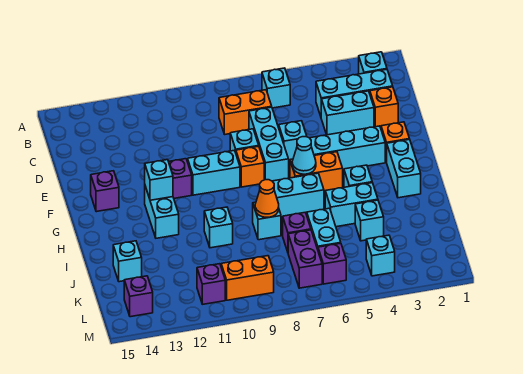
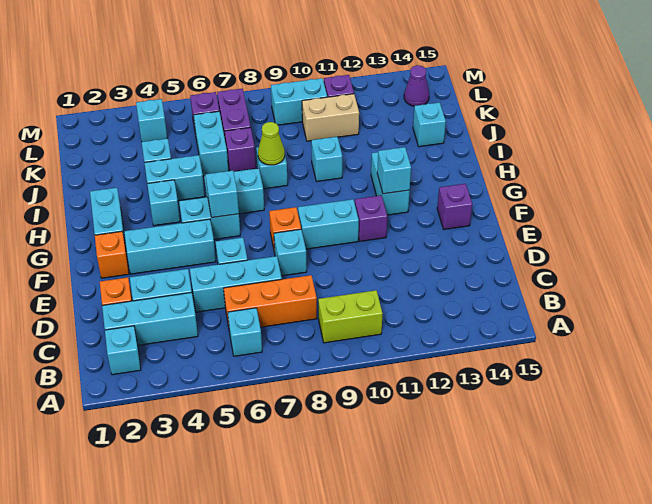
none -> lime brick B9:B10 level 1
orange brick C7:C8 level 1 -> orange brick C6:C8 level 1
cyan brick D7:F7 level 1 -> cyan brick D5:D7 level 1
orange brick G5:G6 level 1 -> cyan brick G5:G6 level 1
cyan cone G6 level 2 -> cyan brick G6 level 2
orange cone I8 level 2 -> lime cone I8 level 2
none -> tan brick K10:K11 level 1
orange brick L9:L10 level 1 -> cyan brick L9:L10 level 1
purple brick L14 level 1 -> purple cone L14 level 1

